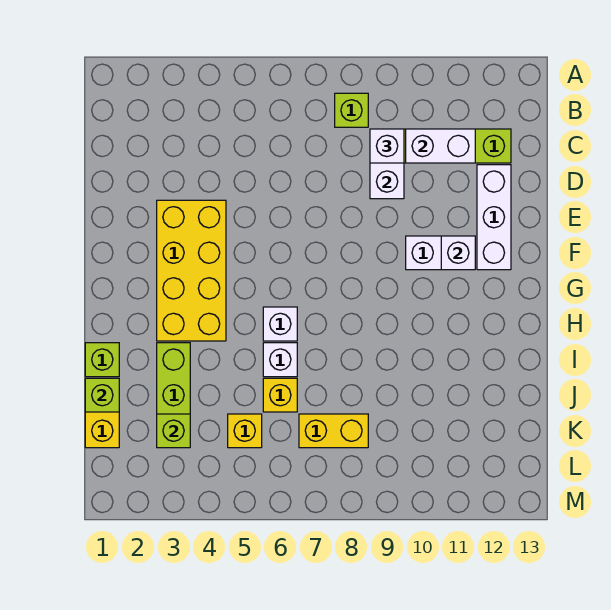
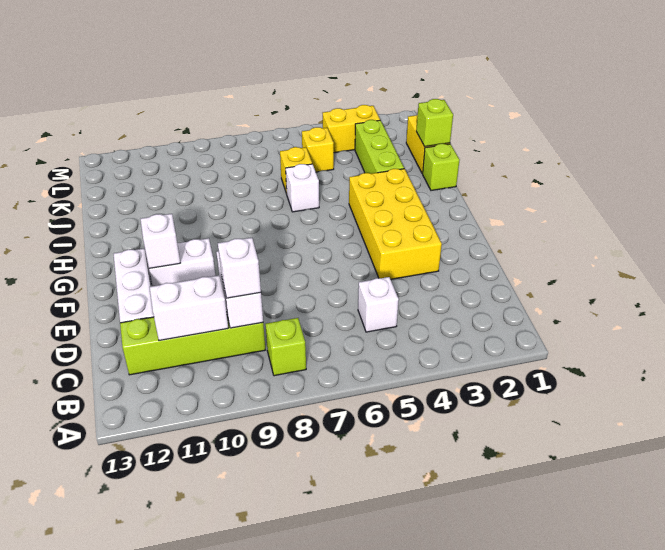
white brick H6 level 1 -> white brick C5 level 1
lime brick K3 level 2 -> none
yellow brick K7:K8 level 1 -> yellow brick L3:L4 level 1

